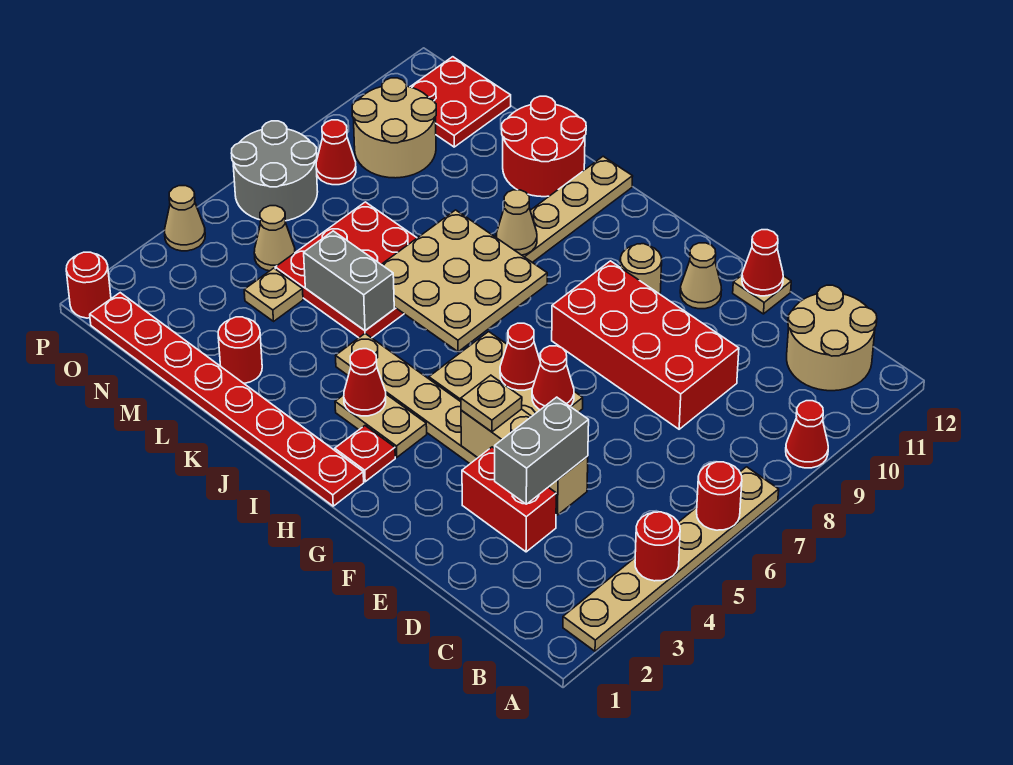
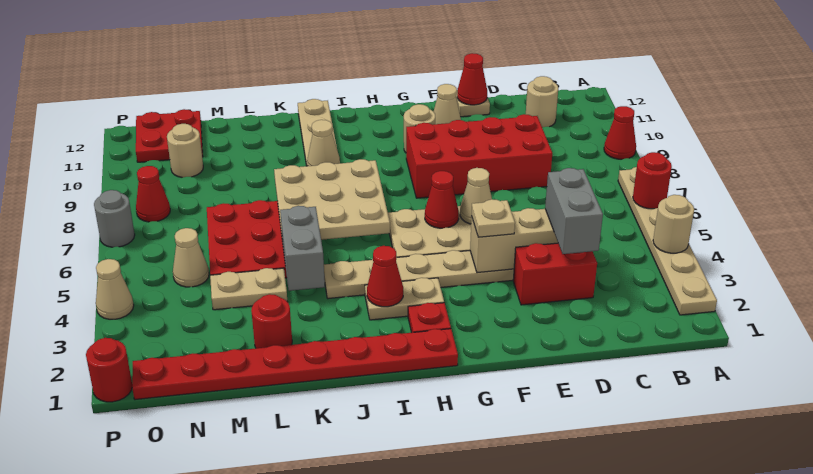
red round brick A4 level 2 -> tan round brick A4 level 2
tan round brick B11:C12 level 1 -> tan round brick C11 level 1
red cone F6 level 2 -> tan cone F6 level 2
grey brick K5:L5 level 2 -> grey brick K4:K5 level 2
red round brick K11:L12 level 1 -> none
tan plate M4 level 1 -> tan plate L4:M4 level 1
tan round brick N9:O10 level 1 -> tan round brick N10 level 1
grey round brick O6:P7 level 1 -> grey round brick P7 level 1

